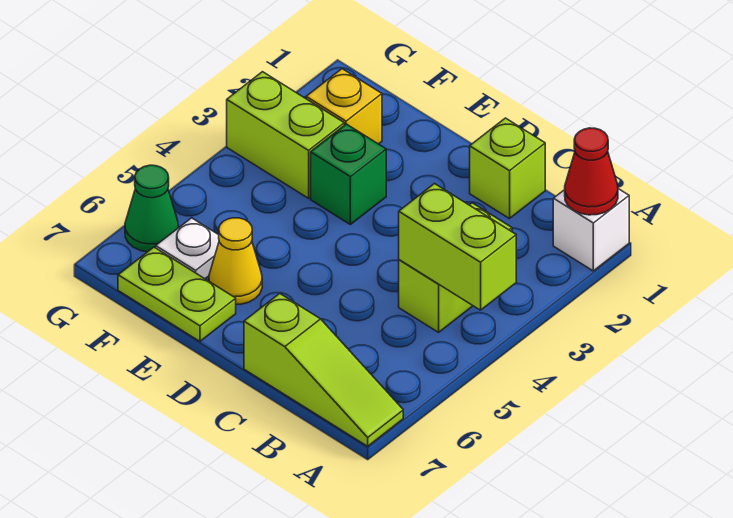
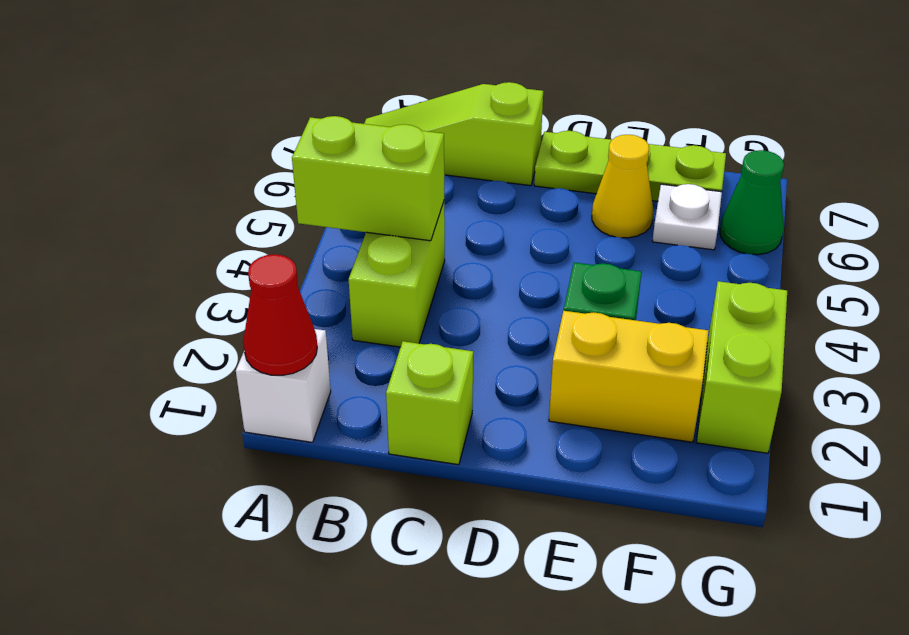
lime plate E7:F7 level 1 -> lime plate D7:F7 level 1
yellow brick F2 level 1 -> yellow brick E2:F2 level 1
lime brick F3:G3 level 1 -> lime brick G2:G3 level 1

